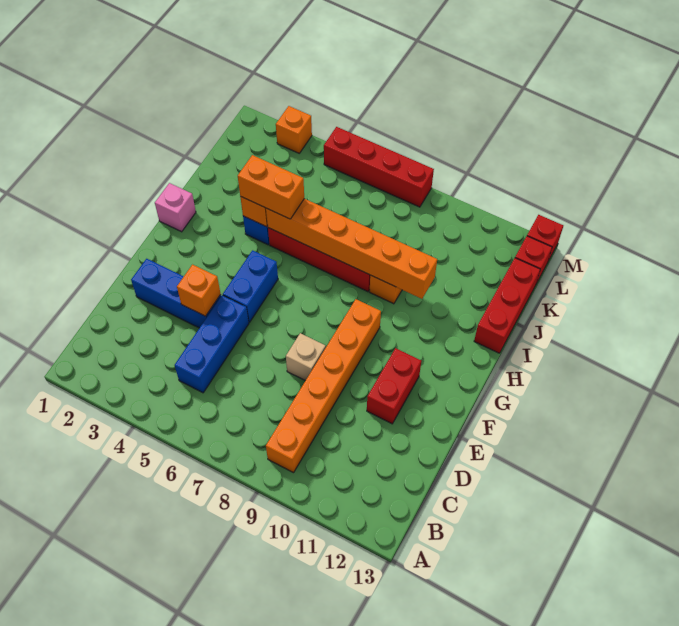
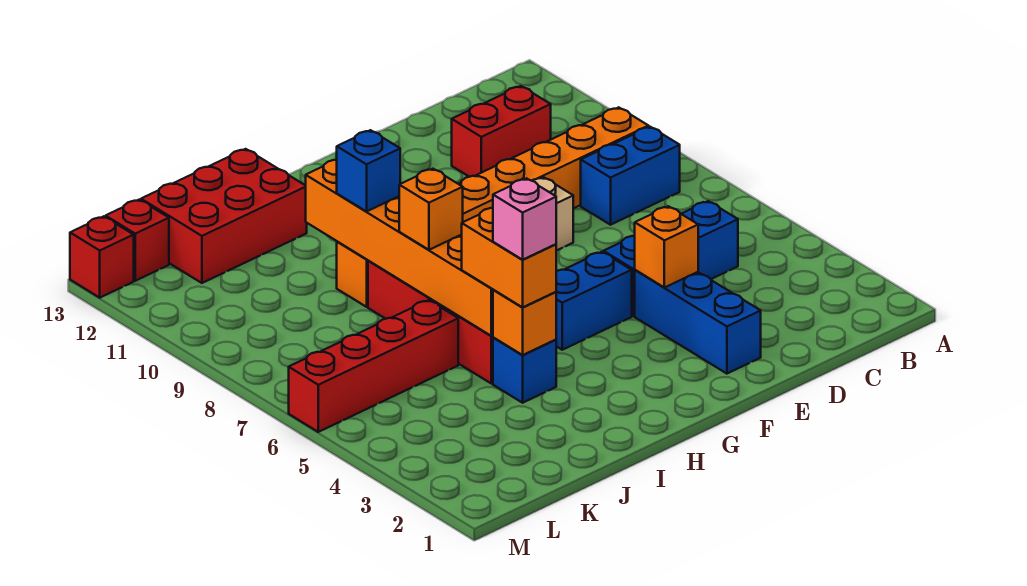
none -> blue brick B8:C8 level 1
red brick E11:F11 level 1 -> red brick C11:D11 level 1
pink brick H1 level 1 -> pink brick I4 level 4
none -> blue brick I9 level 3
red brick I13:K13 level 1 -> red brick I12:K13 level 1
orange brick M3 level 1 -> orange brick I7 level 3
red brick M5:M8 level 1 -> red brick J6:M6 level 1

